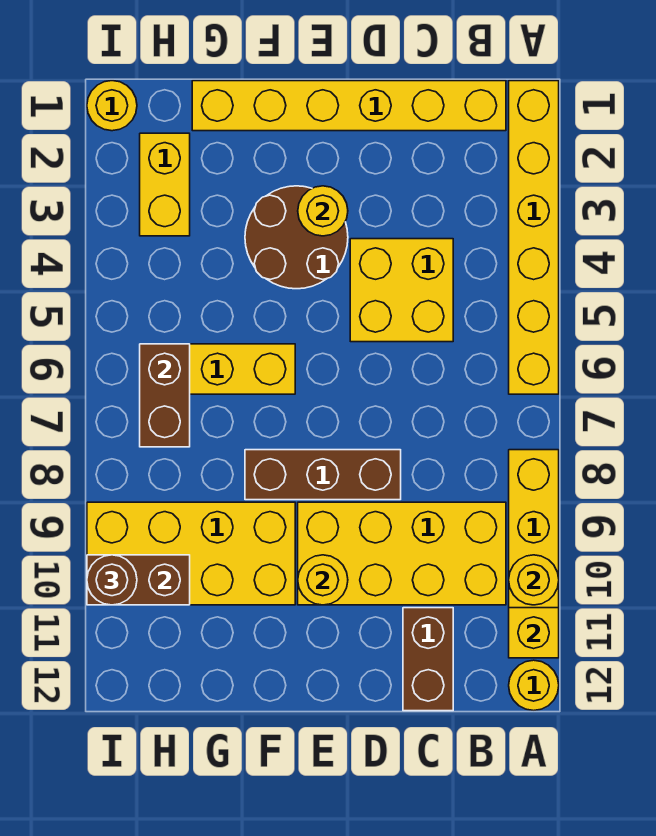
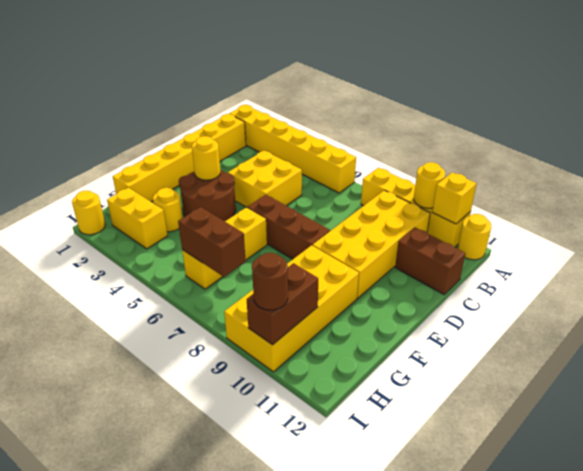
brown brick D8:F8 level 1 -> brown brick E6:E8 level 1
yellow round brick E10 level 2 -> yellow round brick G3 level 1

